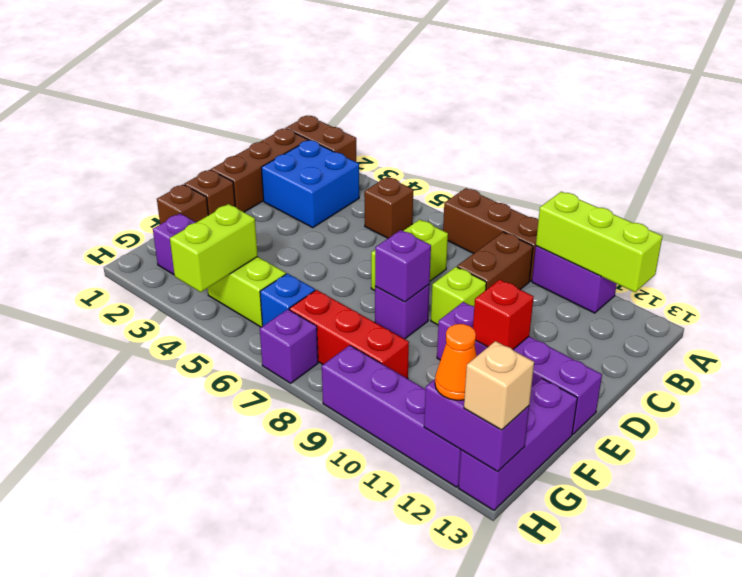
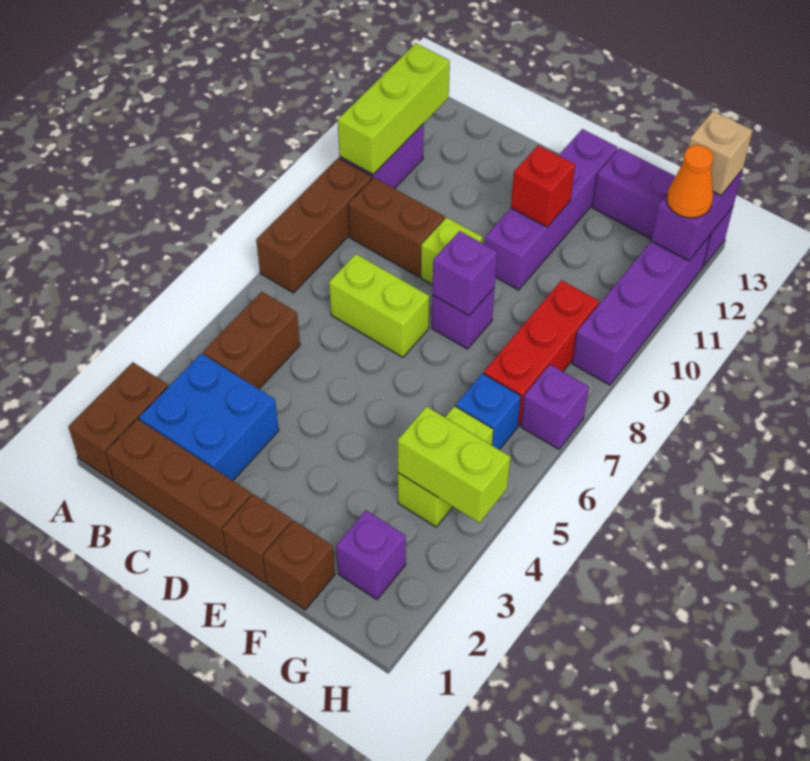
brown brick B5 level 1 -> brown brick B4:B5 level 1

